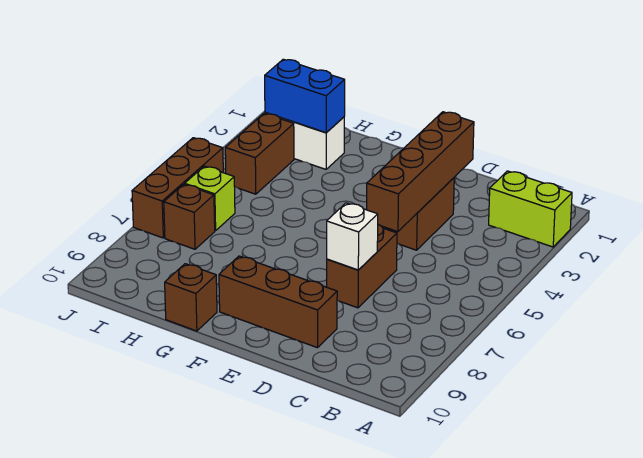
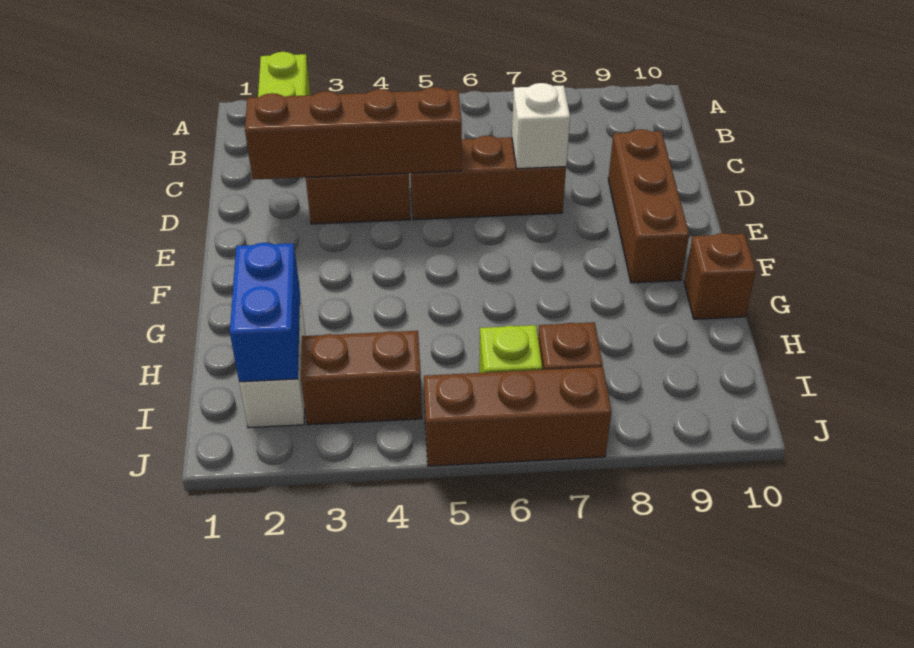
brown brick D6:D7 level 1 -> brown brick D5:D7 level 1

